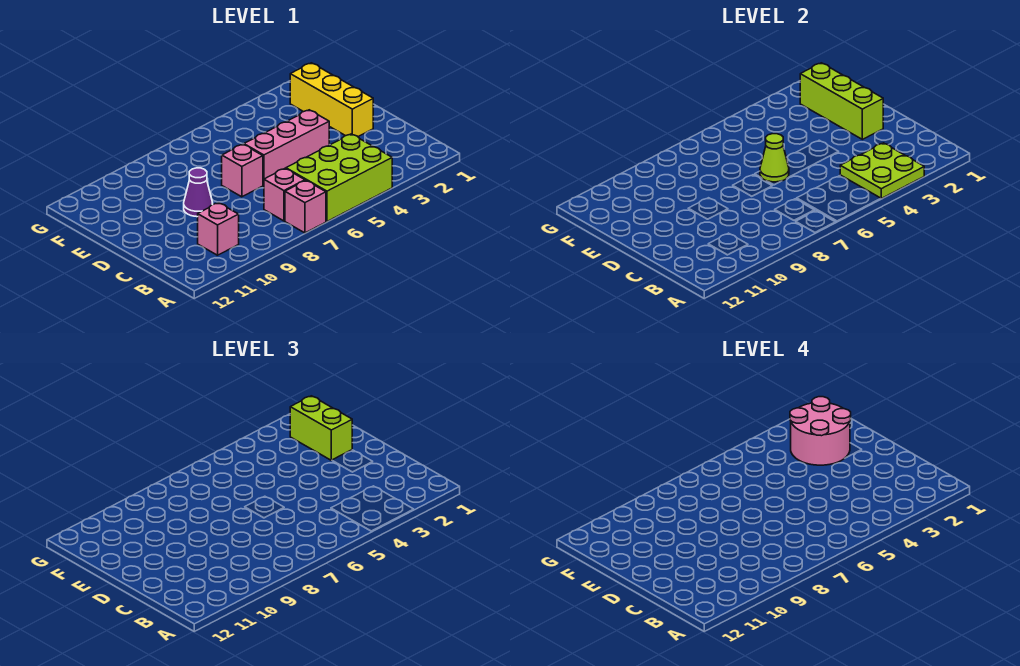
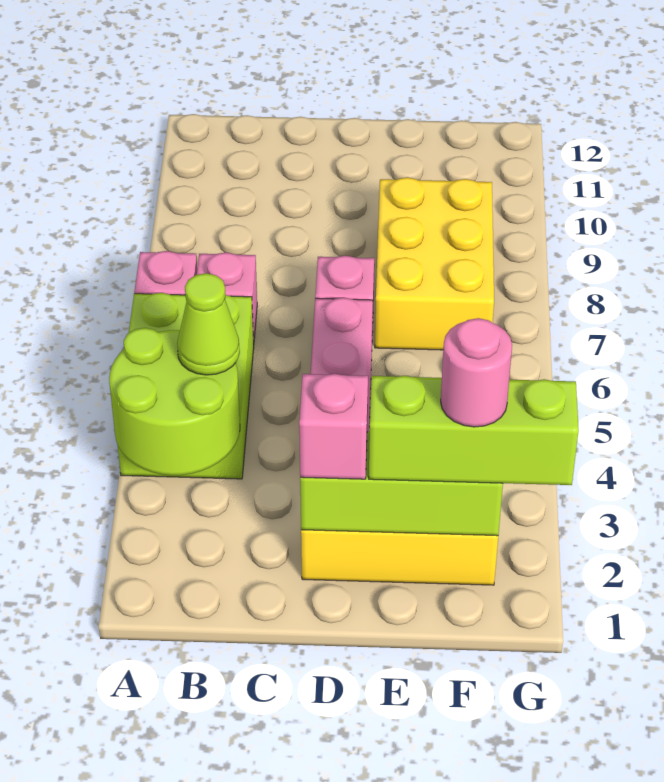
lime plate A3:B4 level 2 -> lime round brick A3:B4 level 2
pink brick B10 level 1 -> pink brick D2 level 3
lime cone D6 level 2 -> lime cone B4 level 3
purple cone D9 level 1 -> none
lime brick E2:F2 level 3 -> lime brick E2:G2 level 3
pink round brick E2:F3 level 4 -> pink round brick F2 level 4
none -> yellow brick E7:F9 level 1

